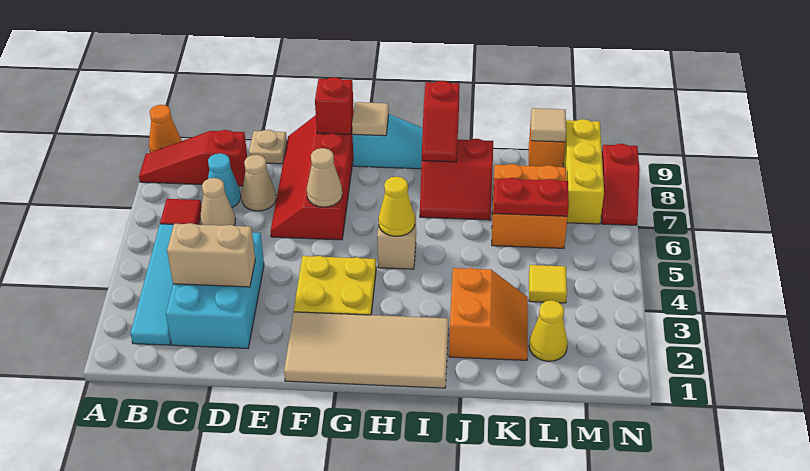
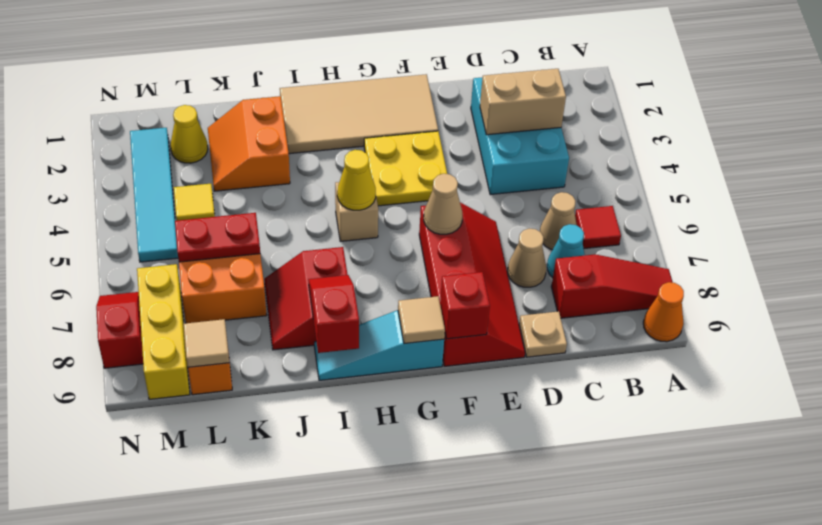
cyan tile B2:B5 level 1 -> cyan tile M2:M5 level 1
red slope I7:J8 level 1 top 8 -> red slope I7:J8 level 1 top I

